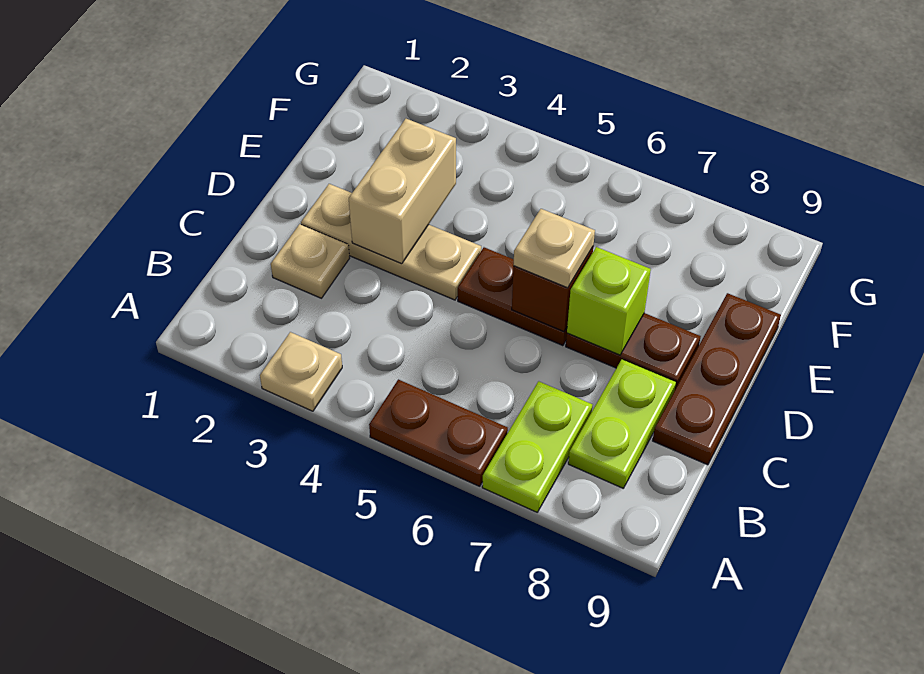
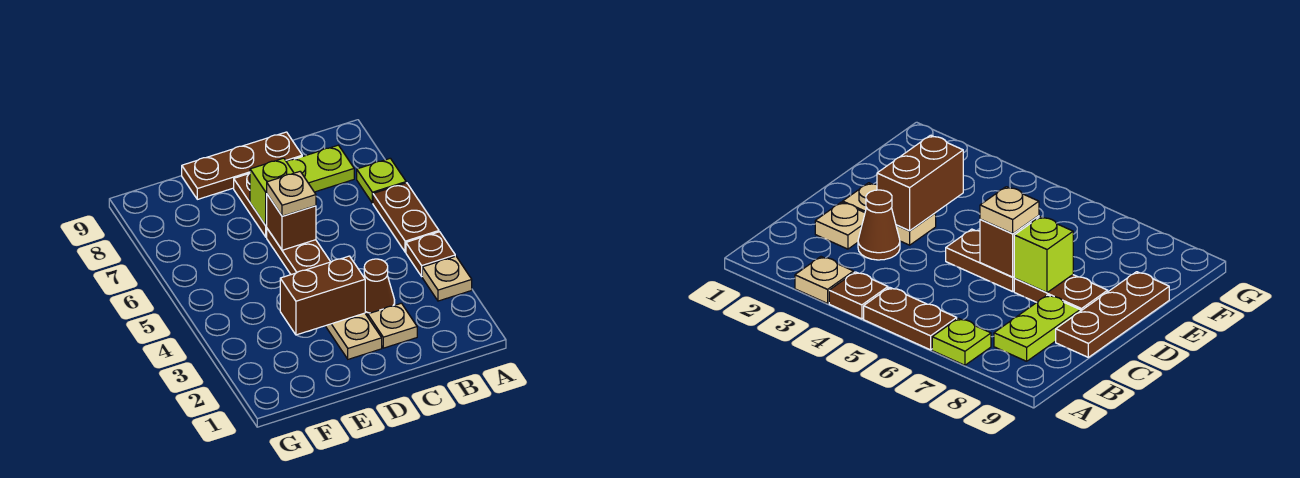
none -> brown plate A4 level 1
lime plate A7:B7 level 1 -> lime plate A7 level 1
none -> brown cone C3 level 1
tan plate D2:D4 level 1 -> tan plate D2:D3 level 1
tan brick D3:E3 level 2 -> brown brick D3:E3 level 2

